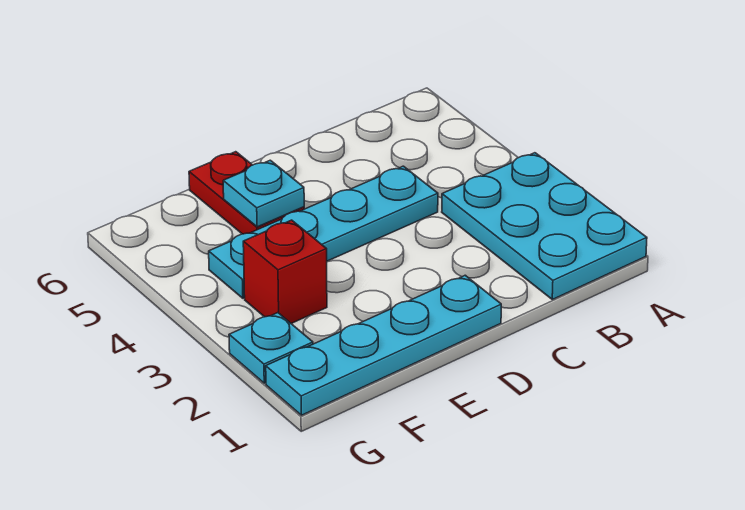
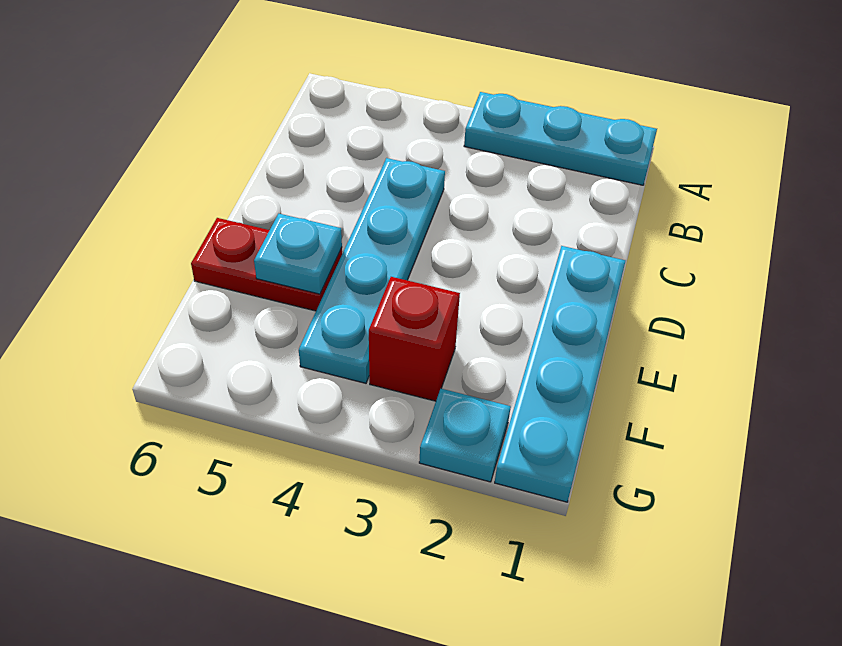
cyan plate A1:B3 level 1 -> cyan plate A1:A3 level 1

